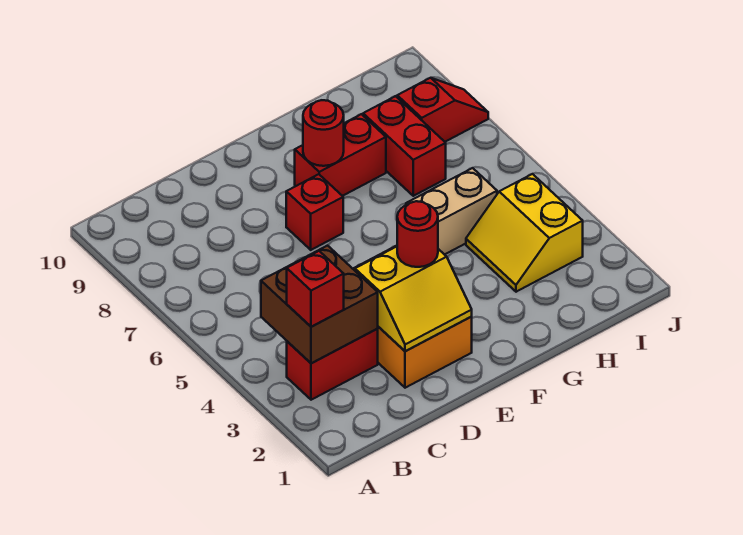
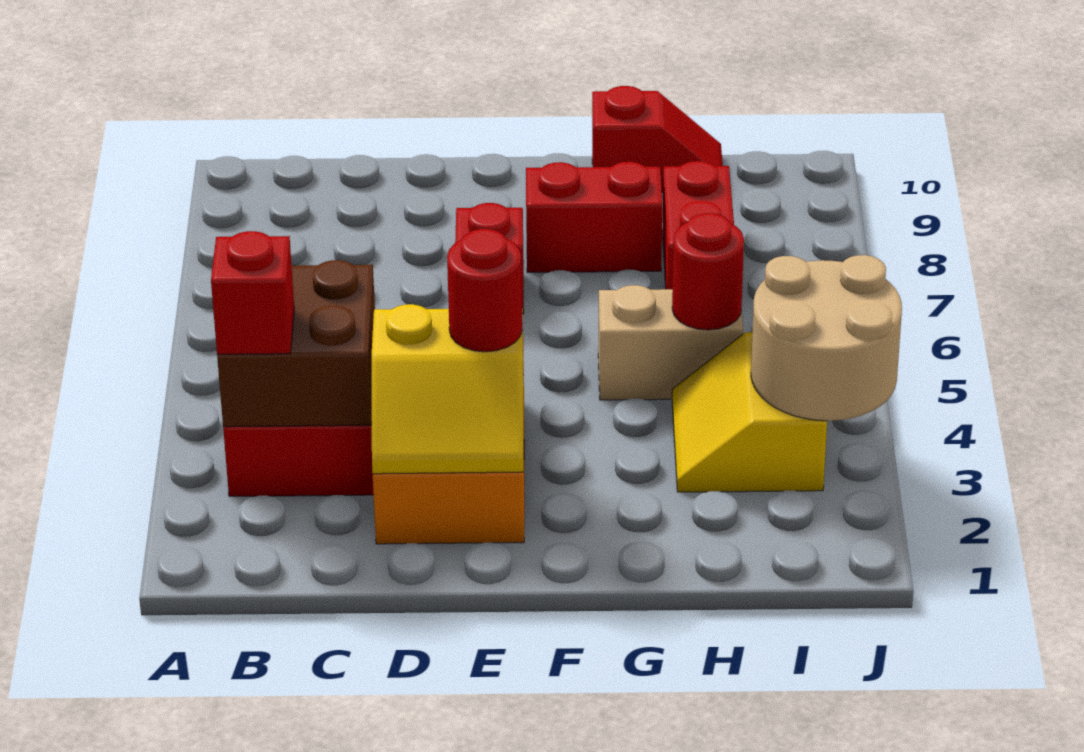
red round brick F8 level 2 -> red round brick H5 level 2
none -> tan round brick I3:J4 level 2
red slope I8:J8 level 1 top I -> red slope G10:H10 level 1 top G

